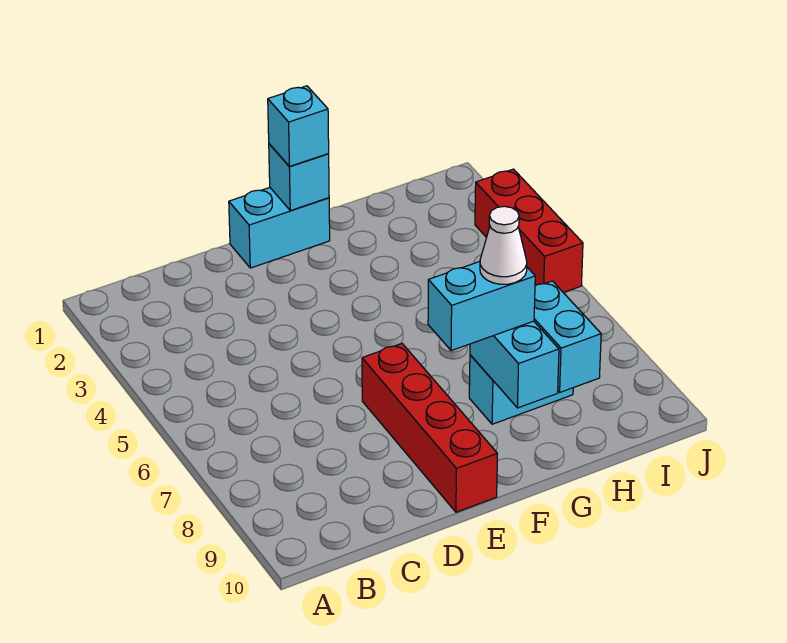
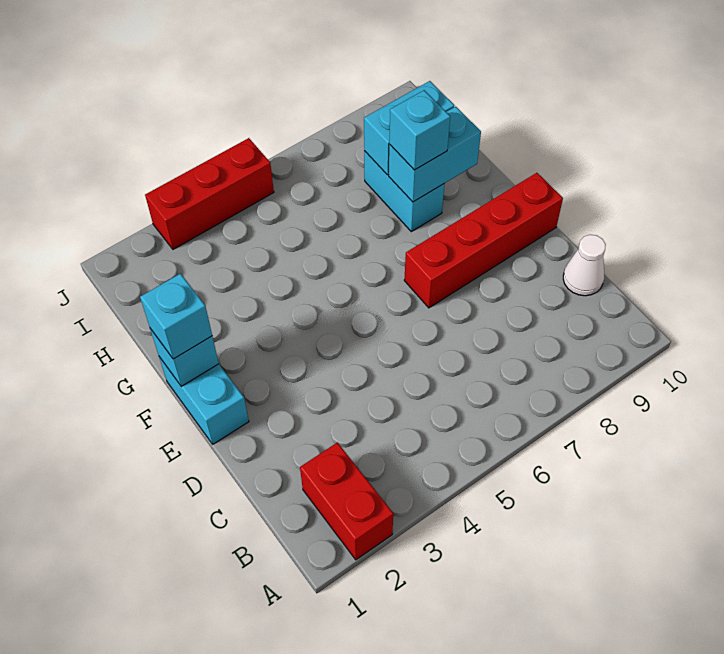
none -> red brick A2:B2 level 1
cyan brick F8:G8 level 3 -> cyan brick G8 level 3
white cone G8 level 4 -> white cone C10 level 1

